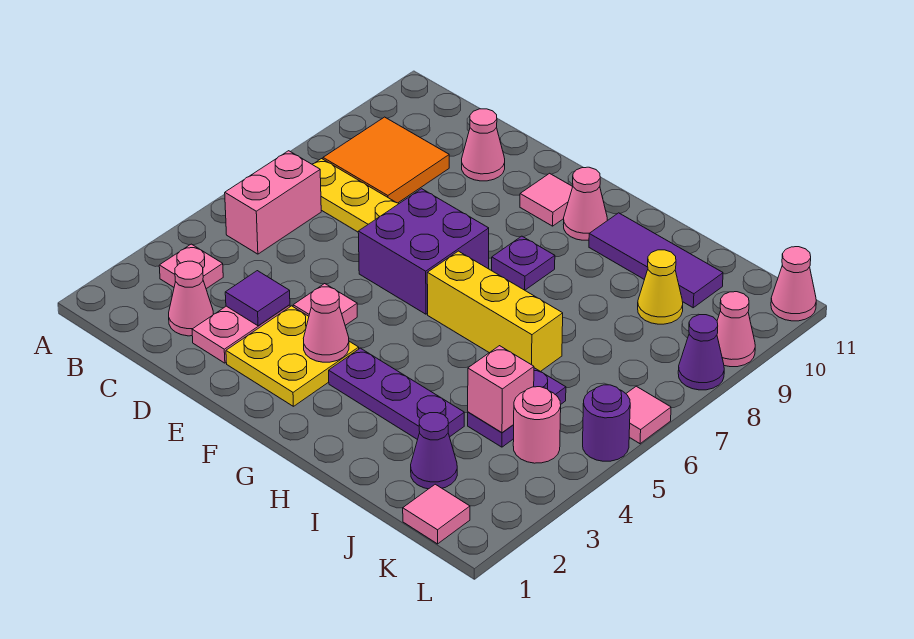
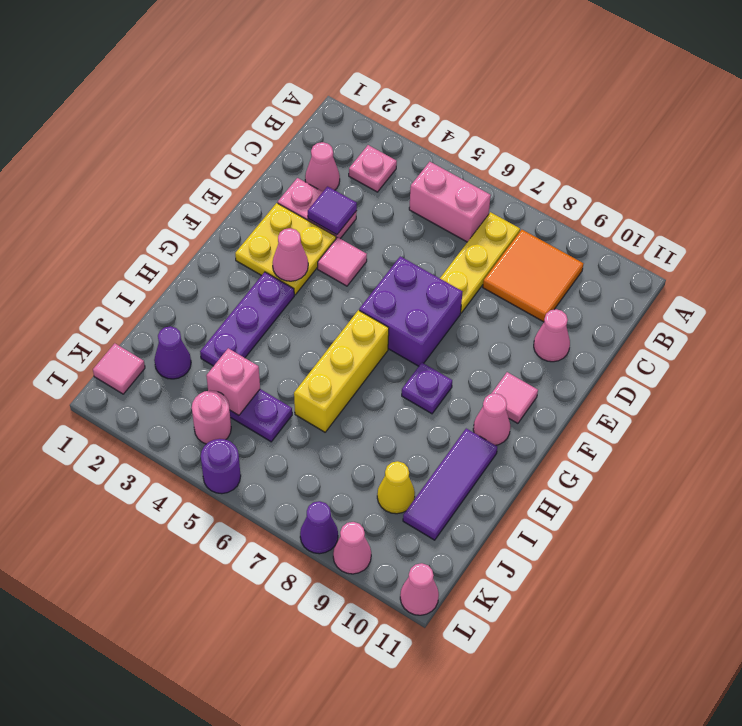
pink tile L6 level 1 -> none

